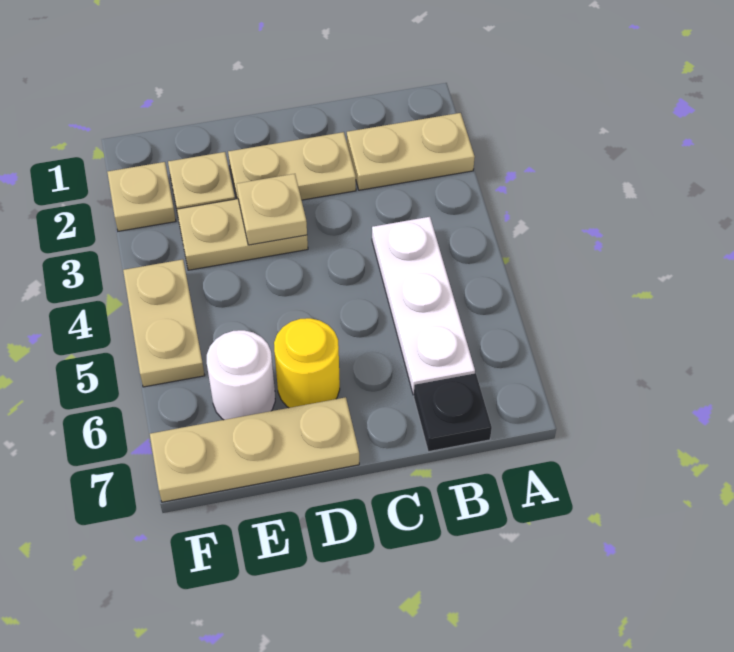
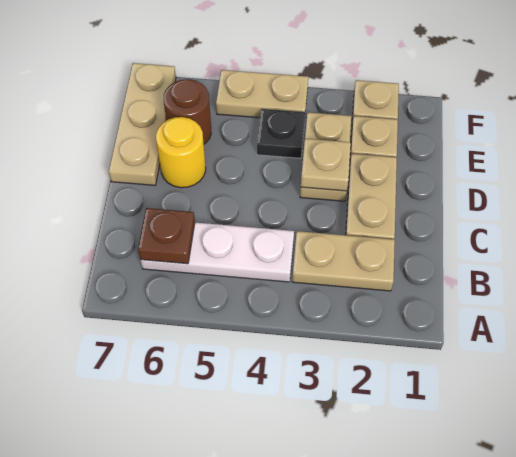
tan plate A2:B2 level 1 -> tan plate B2:B3 level 1
none -> brown plate B6 level 2
black plate B7 level 1 -> black plate E4 level 1
white round brick E6 level 1 -> brown round brick E6 level 1

